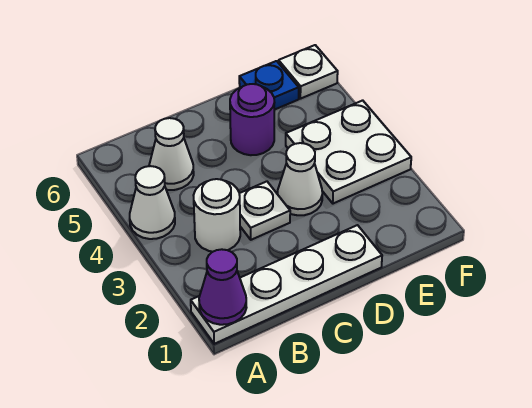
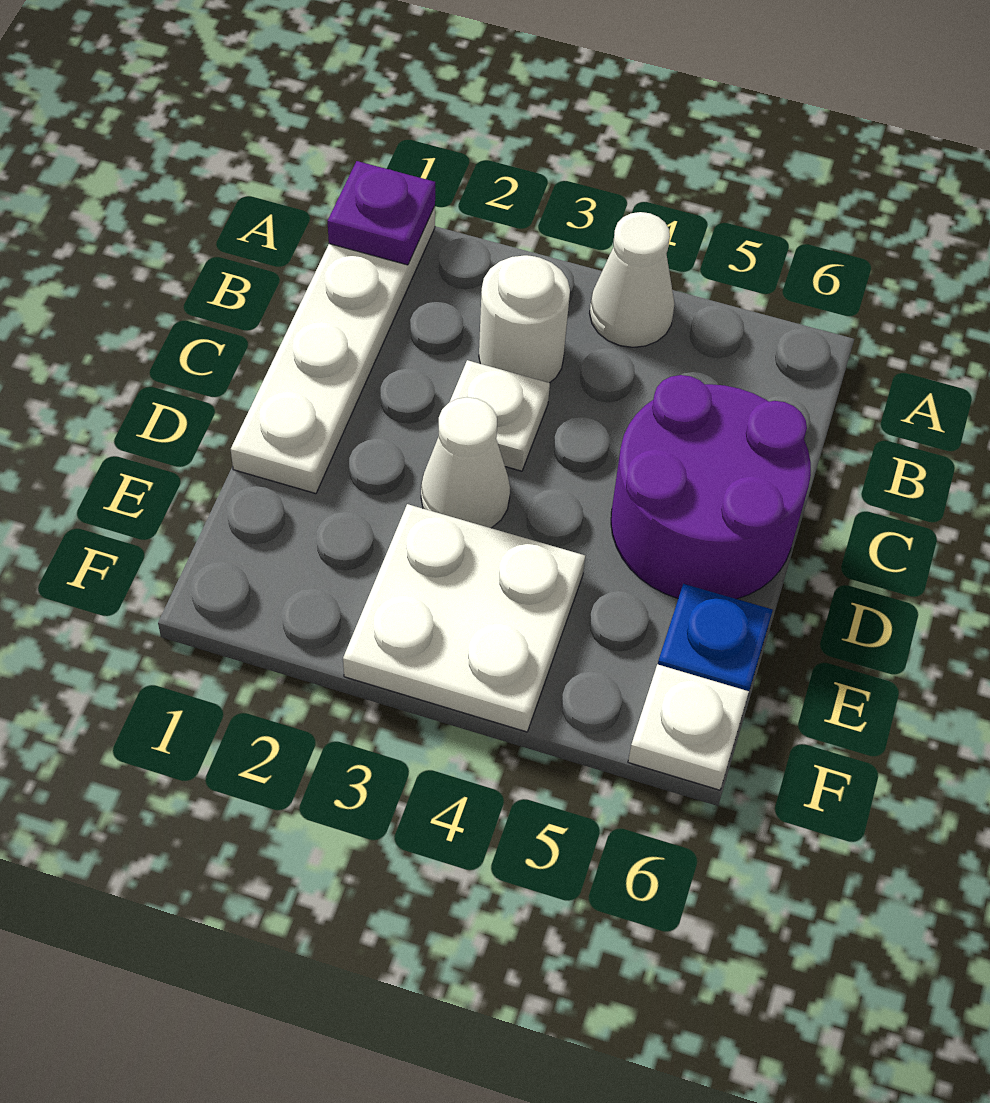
purple cone A1 level 2 -> purple plate A1 level 2
white cone B5 level 1 -> none
purple round brick D5 level 1 -> purple round brick C5:D6 level 1

